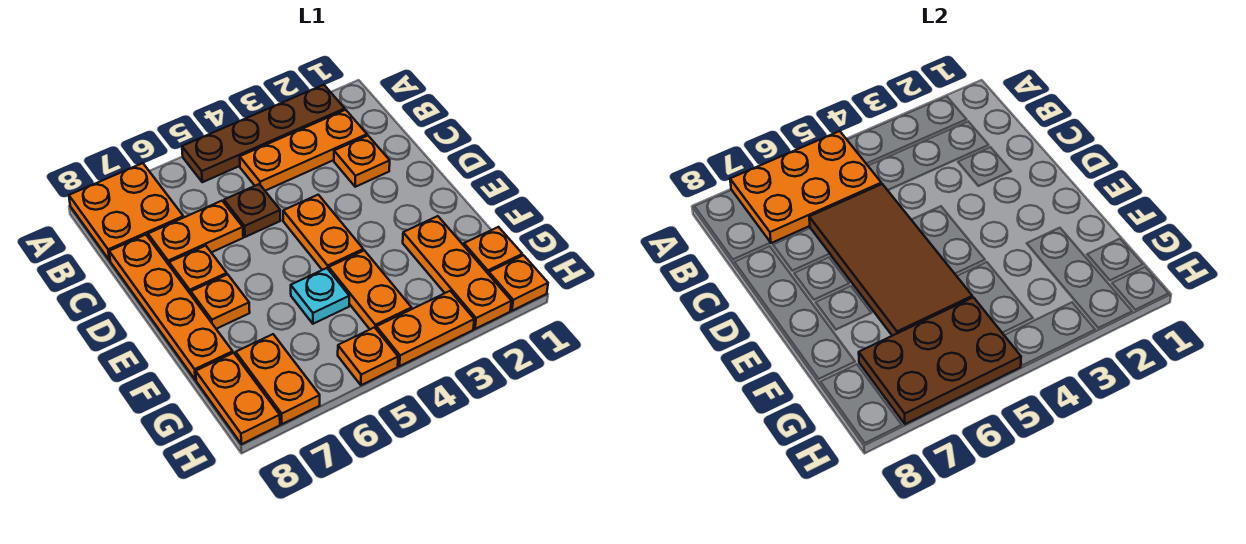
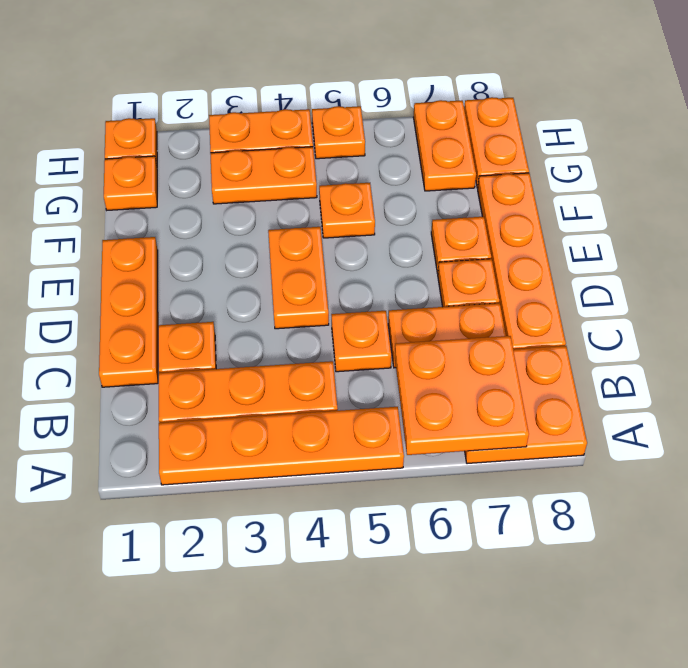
brown plate A2:A5 level 1 -> orange plate A2:A5 level 1
orange plate A5:B7 level 2 -> orange plate A6:B7 level 2
brown plate C5 level 1 -> orange plate C5 level 1
brown tile C5:F6 level 2 -> none
orange plate F2:H2 level 1 -> orange plate C1:E1 level 1
orange plate F4:G4 level 1 -> orange plate G3:G4 level 1
cyan plate F5 level 1 -> orange plate F5 level 1
brown plate G5:H7 level 2 -> none

